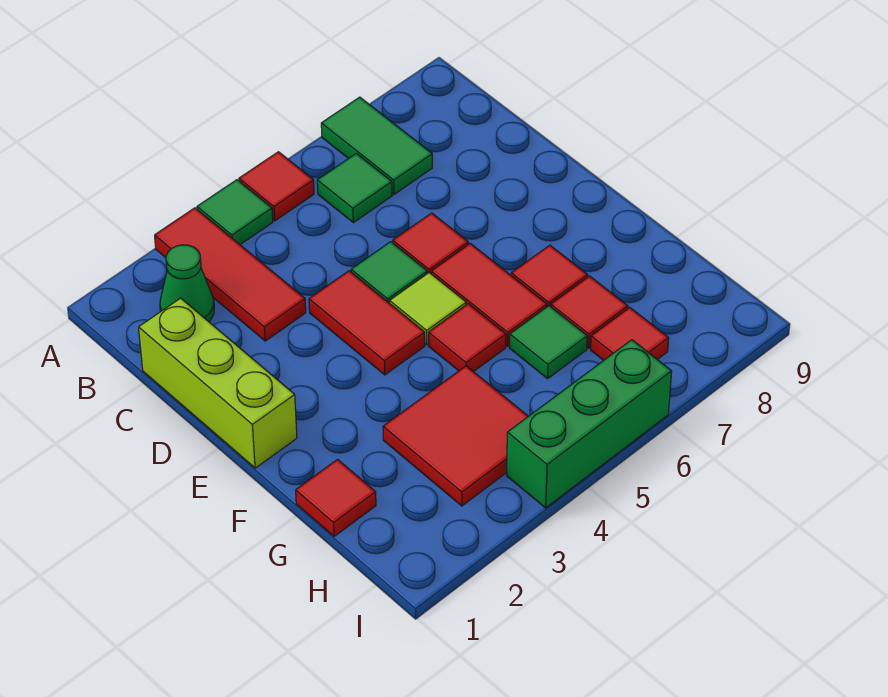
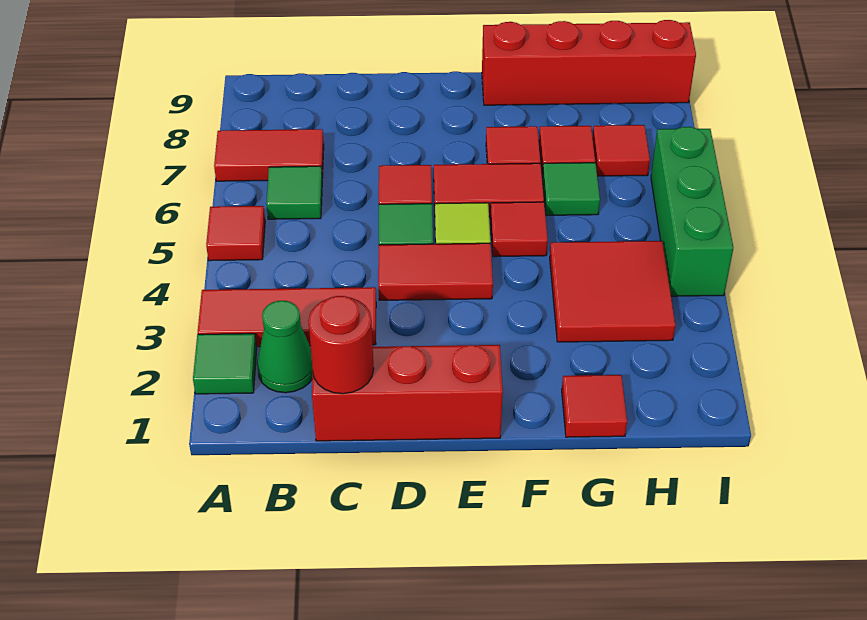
green tile A4 level 1 -> green tile A2 level 1
green tile A7:B7 level 1 -> red tile A7:B7 level 1
lime brick C1:E1 level 1 -> red brick C1:E1 level 1
none -> red round brick C1 level 2
none -> red brick F9:I9 level 1

